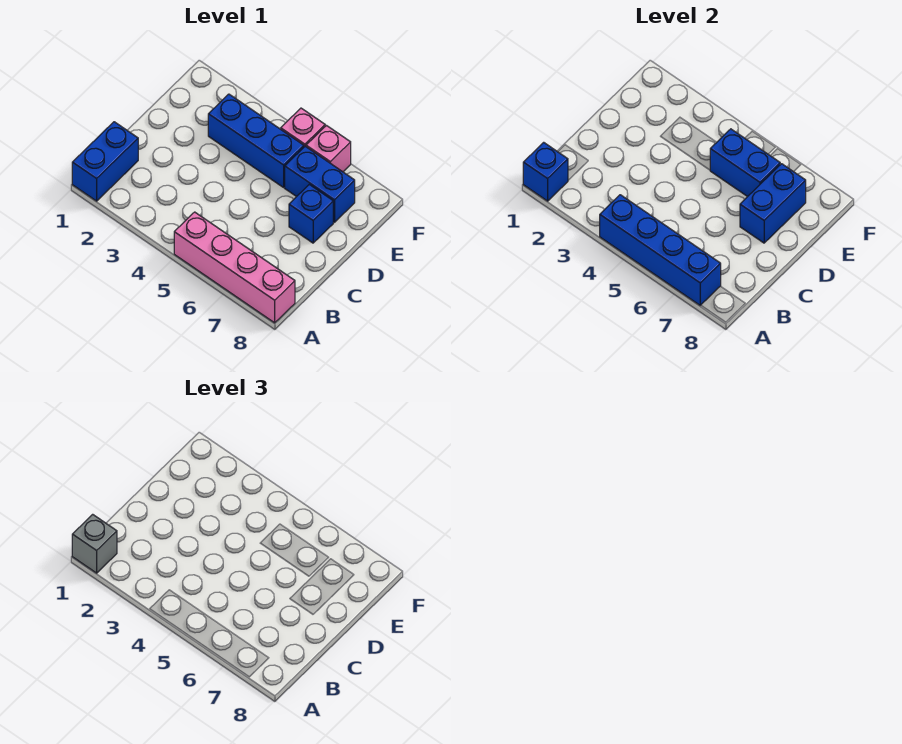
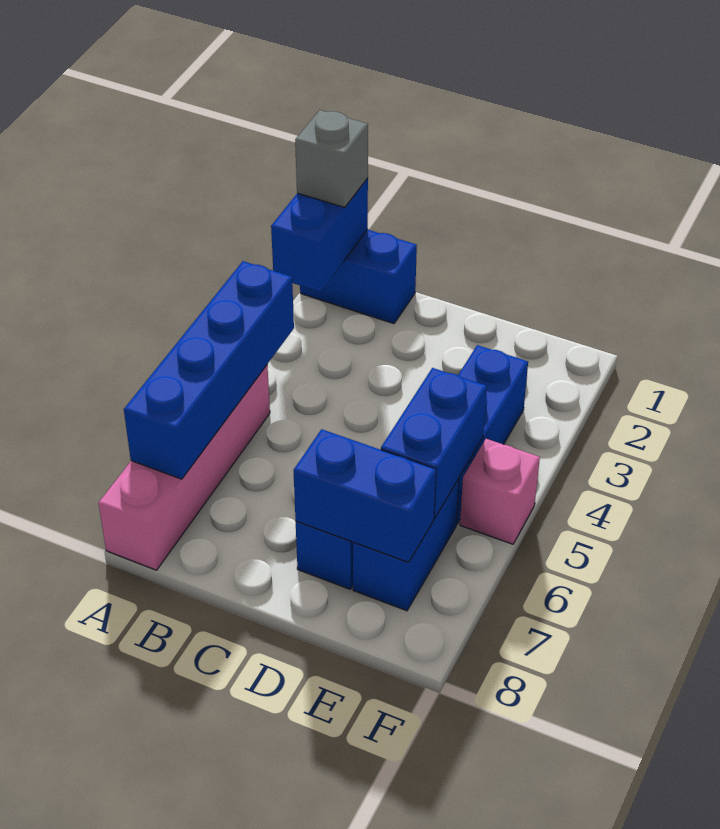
blue brick A1 level 2 -> blue brick A1:A2 level 2
pink brick F6 level 1 -> none

